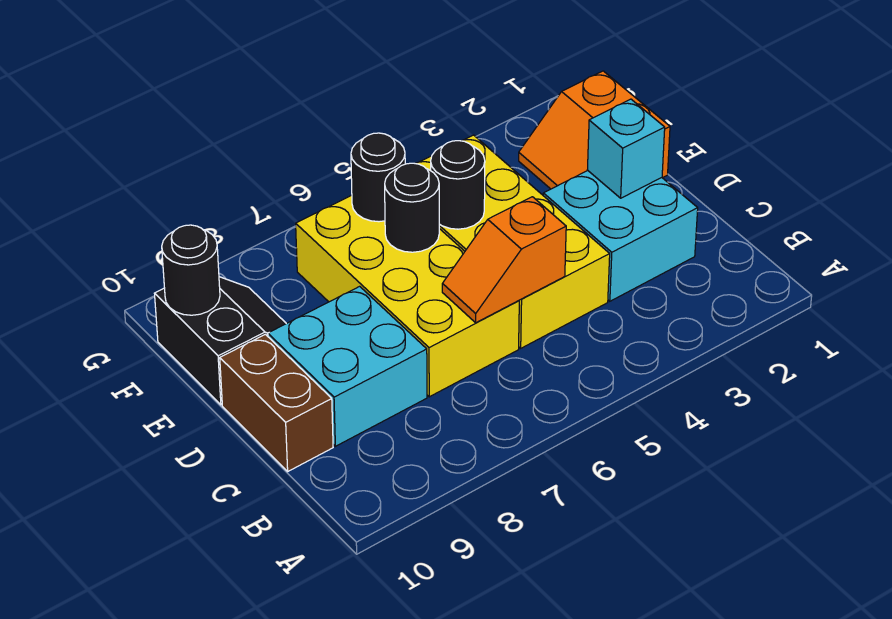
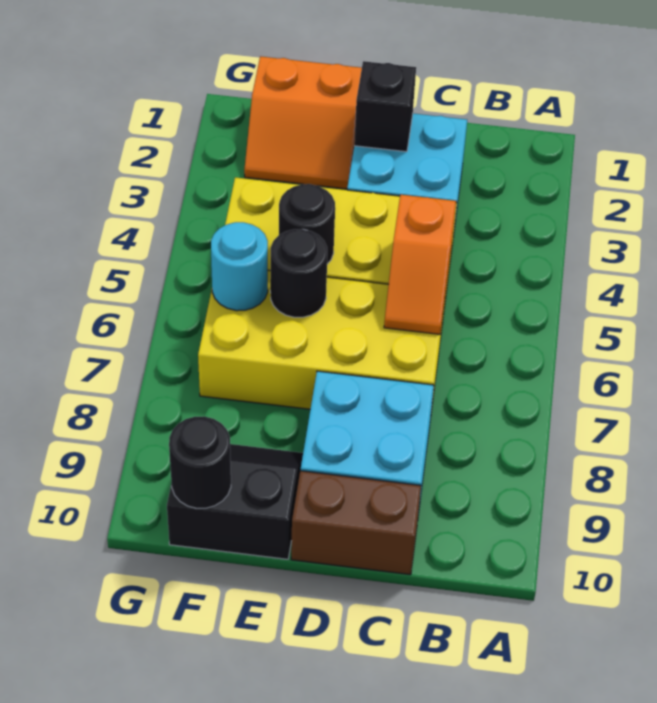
cyan brick D2 level 2 -> black brick D2 level 2
black round brick F6 level 2 -> cyan round brick F6 level 2

